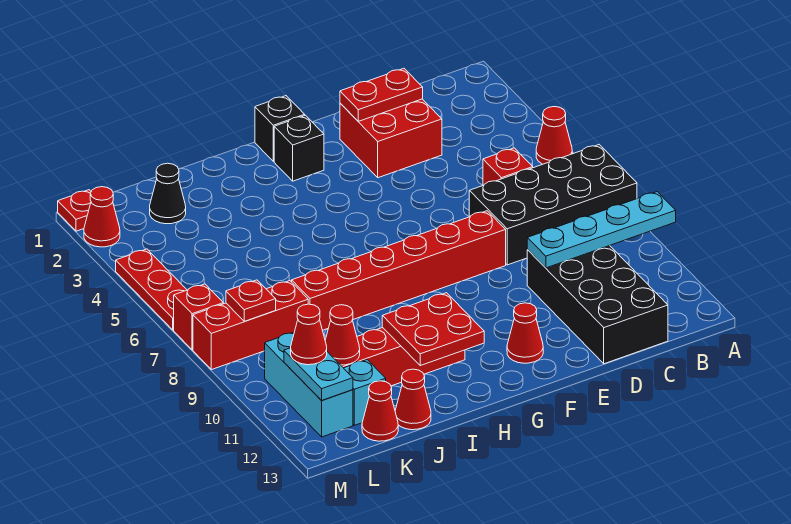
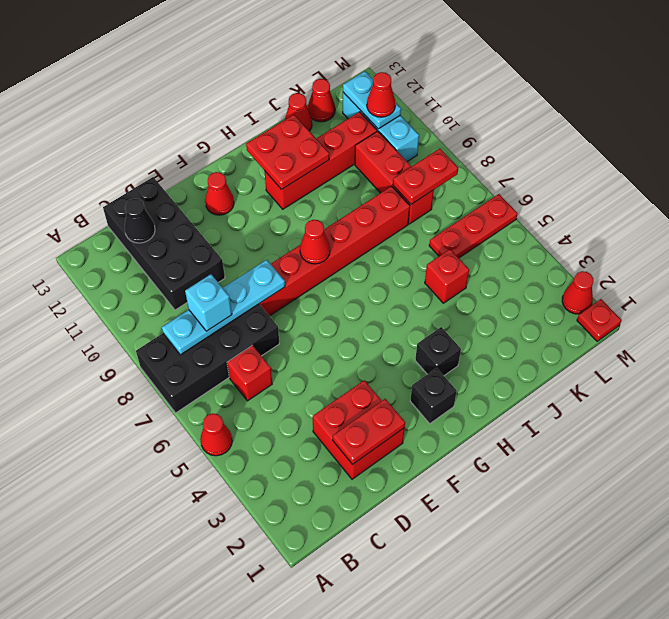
cyan plate A10:D10 level 2 -> cyan plate B8:E8 level 2
black brick G1 level 1 -> black brick H3 level 1
black cone K2 level 1 -> black cone C12 level 2
red brick K8:M8 level 1 -> red brick K8:K10 level 1
red cone K11 level 2 -> red cone G8 level 2
cyan brick K12 level 1 -> cyan brick C8 level 3
red plate L8 level 2 -> red plate K8:L8 level 2
red plate M4:M6 level 1 -> red plate K6:M6 level 1
red brick M7 level 1 -> red brick J5 level 1

